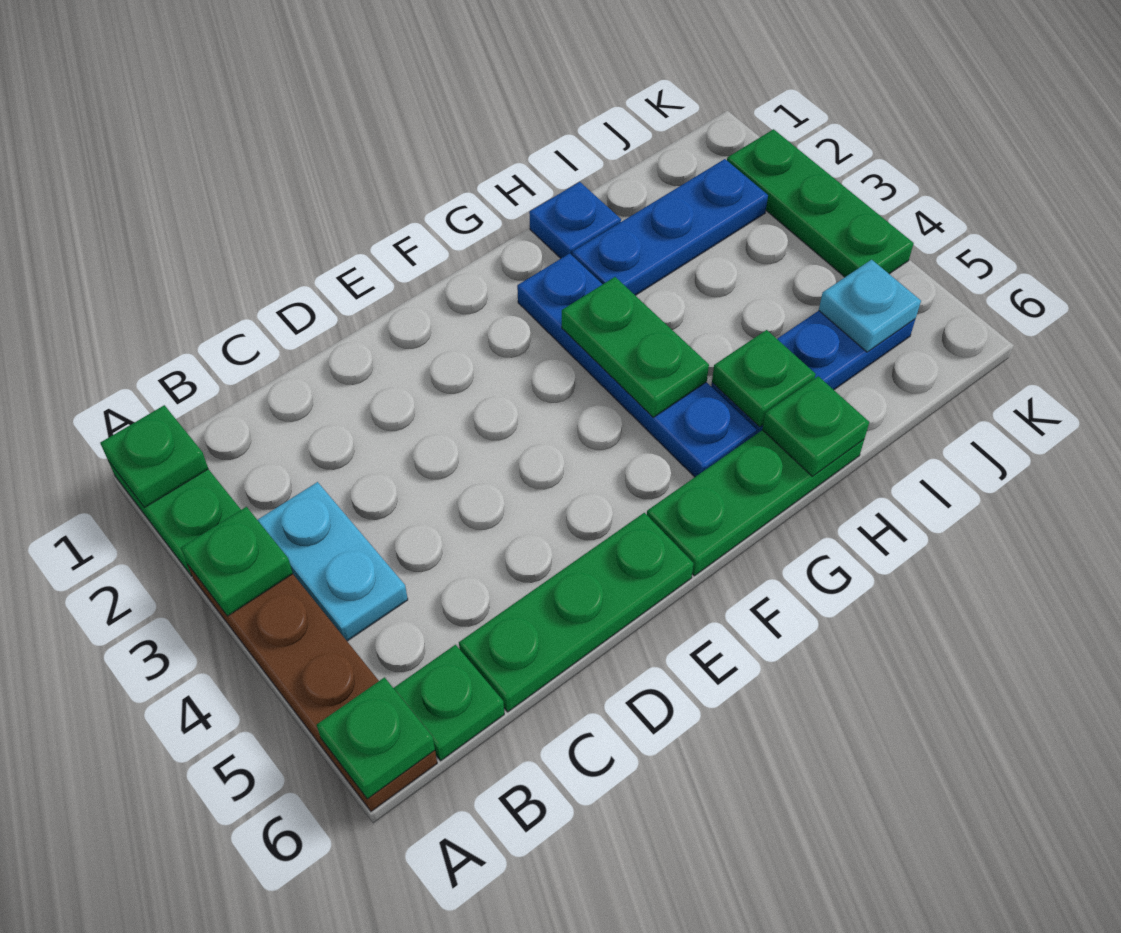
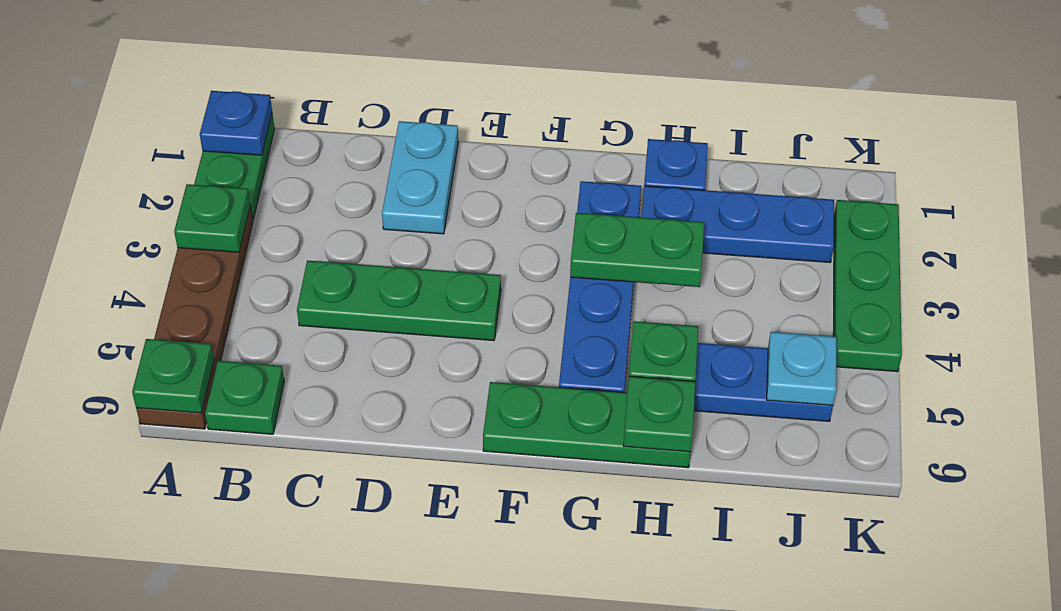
green plate A1 level 2 -> blue plate A1 level 2
cyan plate B3:B4 level 1 -> cyan plate D1:D2 level 1
green plate C6:E6 level 1 -> green plate C4:E4 level 1
green plate G3:G4 level 2 -> green plate G3:H3 level 2

